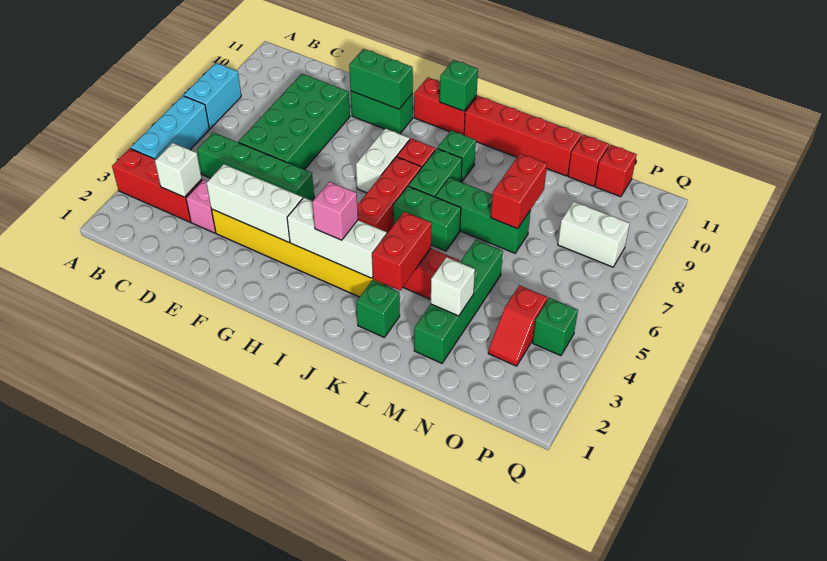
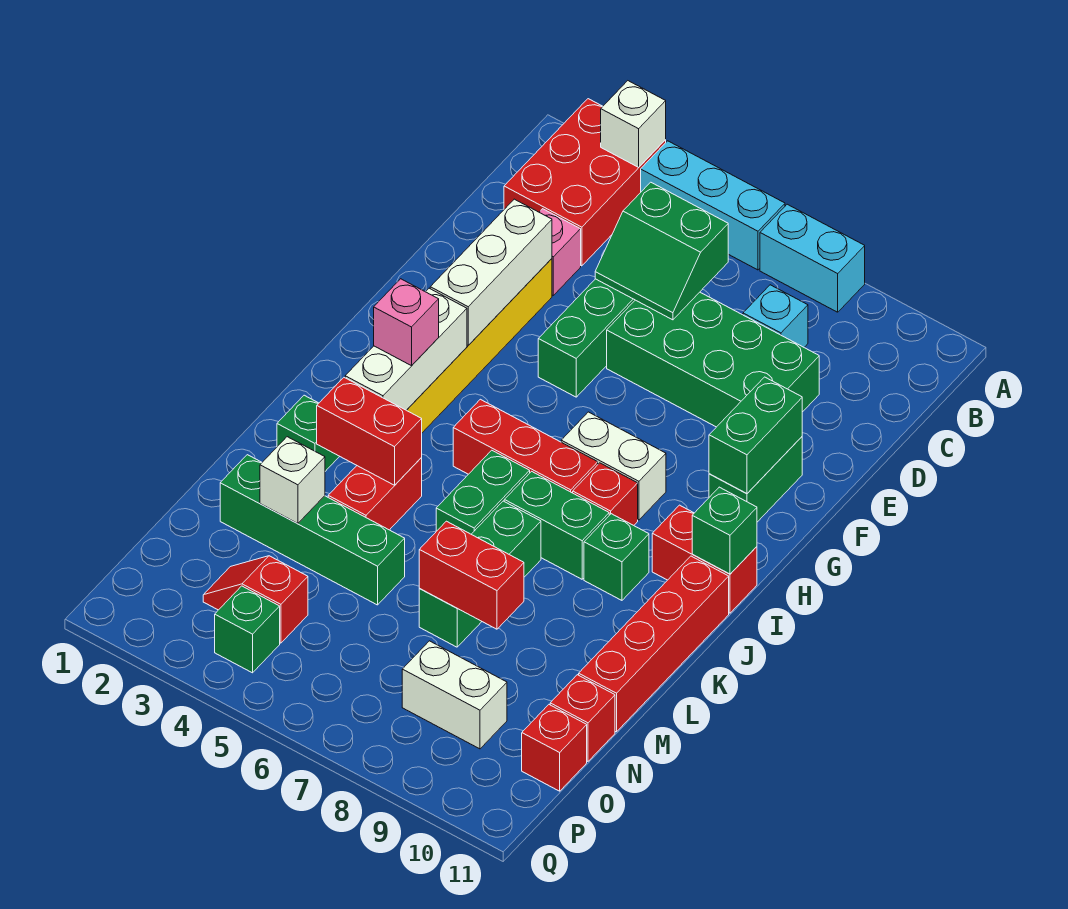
red brick A3:C3 level 1 -> red brick A2:C3 level 1
white brick C3 level 2 -> white brick A3 level 2
none -> green slope C5:D6 level 2 top C
none -> cyan brick C8 level 1
red brick H11:I11 level 1 -> red brick I10:I11 level 1
white brick O8:P8 level 1 -> white brick O8:O9 level 1

